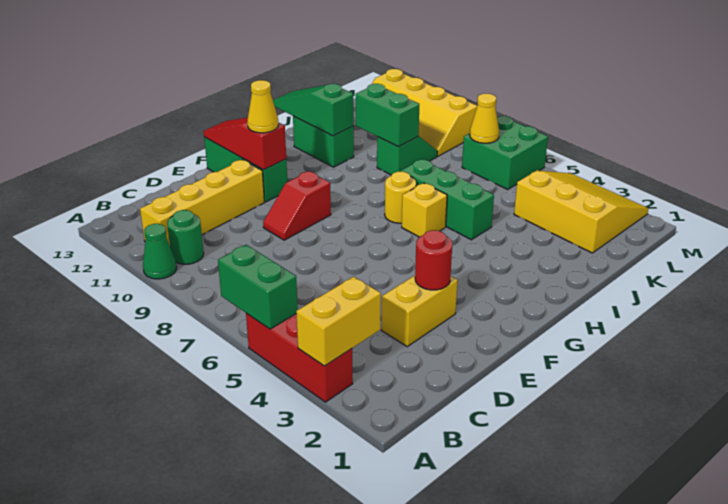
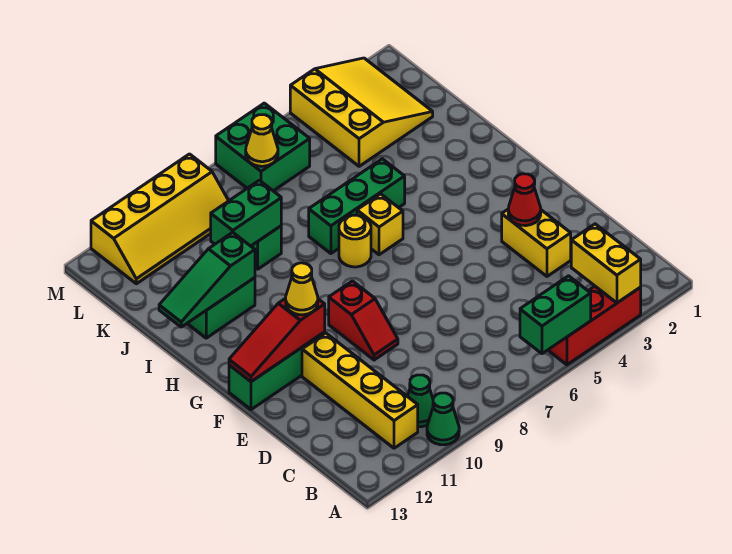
green round brick B10 level 1 -> green cone B10 level 1
red round brick E3 level 2 -> red cone E3 level 2
yellow slope K2:M4 level 1 top K -> yellow slope K2:M4 level 1 top 4

